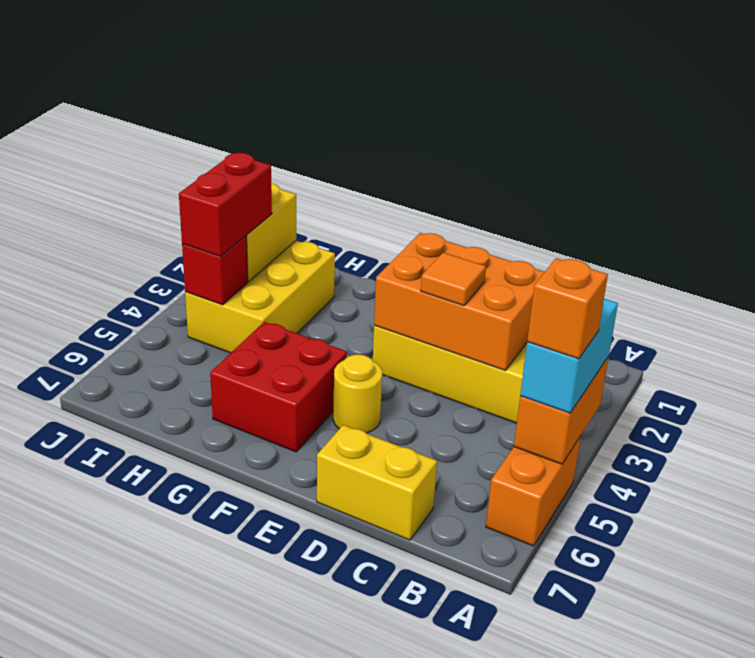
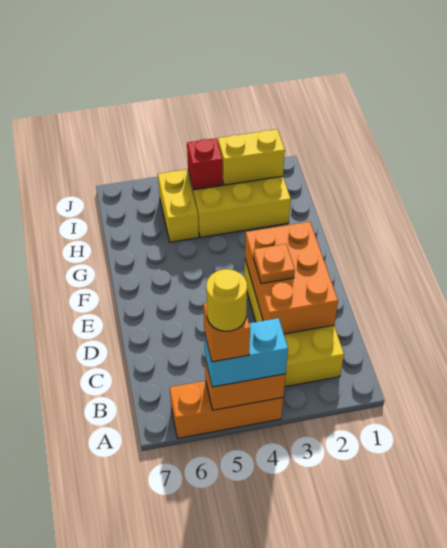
orange brick A5:A6 level 1 -> orange brick A4:A6 level 1
yellow brick C7:D7 level 1 -> yellow brick H5:I5 level 1
orange tile D3 level 3 -> orange plate D3 level 3
yellow round brick E5 level 1 -> yellow round brick A5 level 5
red brick F5:G6 level 1 -> none
red brick I3:I4 level 3 -> none

